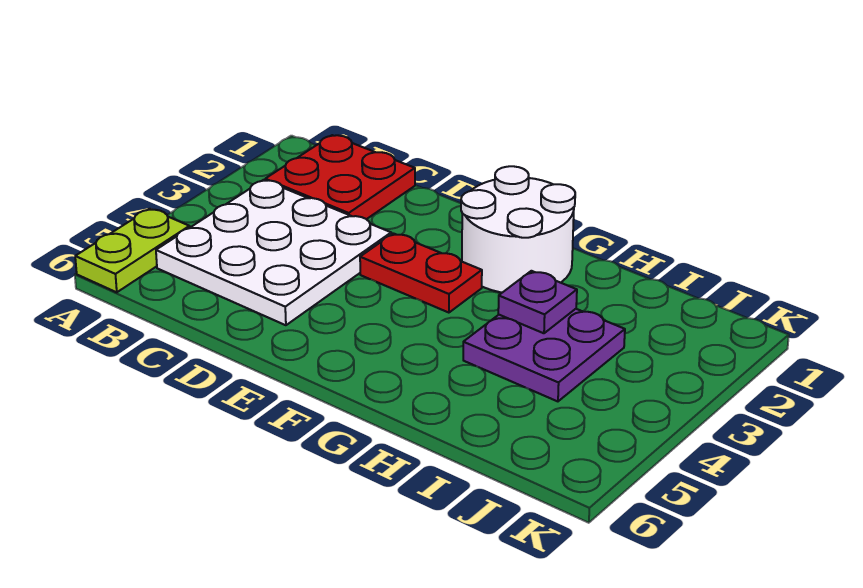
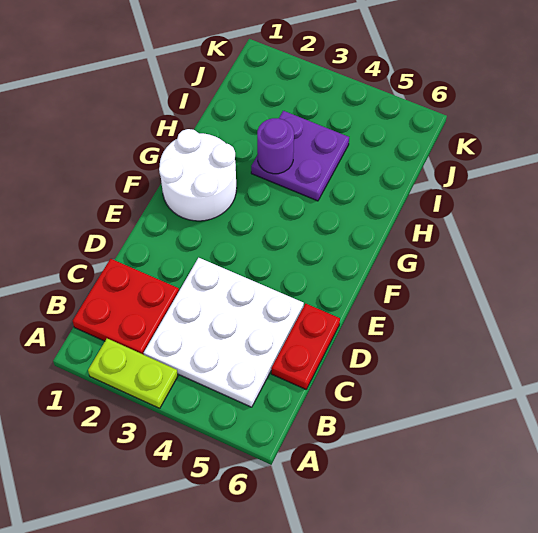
lime plate A5:A6 level 1 -> lime plate A2:A3 level 1
red plate E3:F3 level 1 -> red plate C6:D6 level 1
purple plate H3 level 2 -> purple round brick H3 level 2

